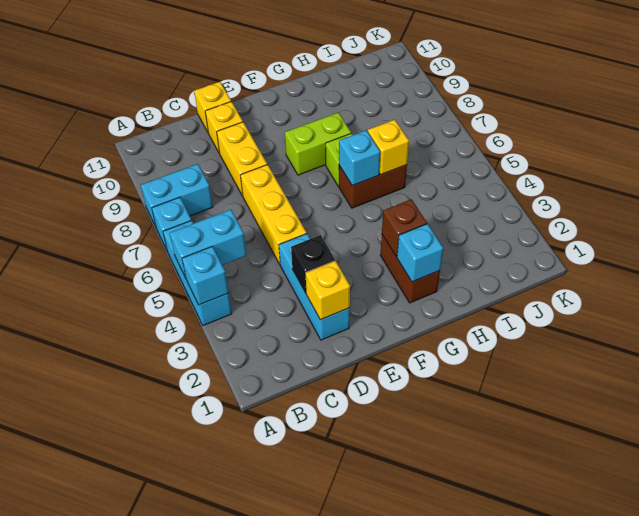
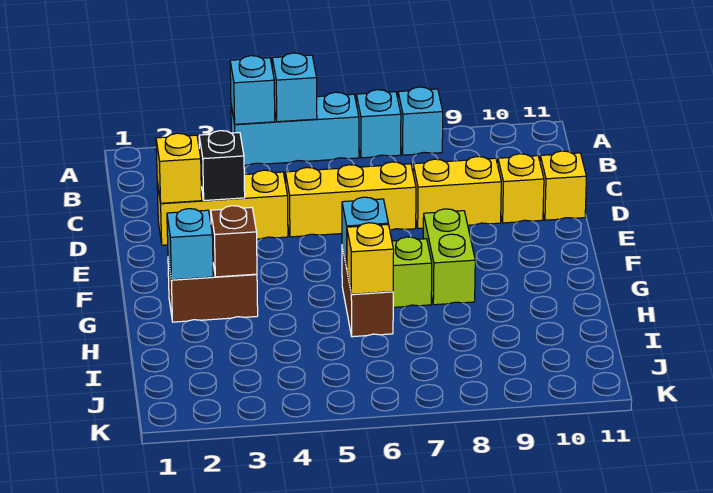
cyan brick A5:B5 level 2 -> cyan brick A5 level 2
cyan brick A8:B8 level 1 -> cyan brick A8 level 1
cyan brick D2:D4 level 1 -> yellow brick D2:D4 level 1

